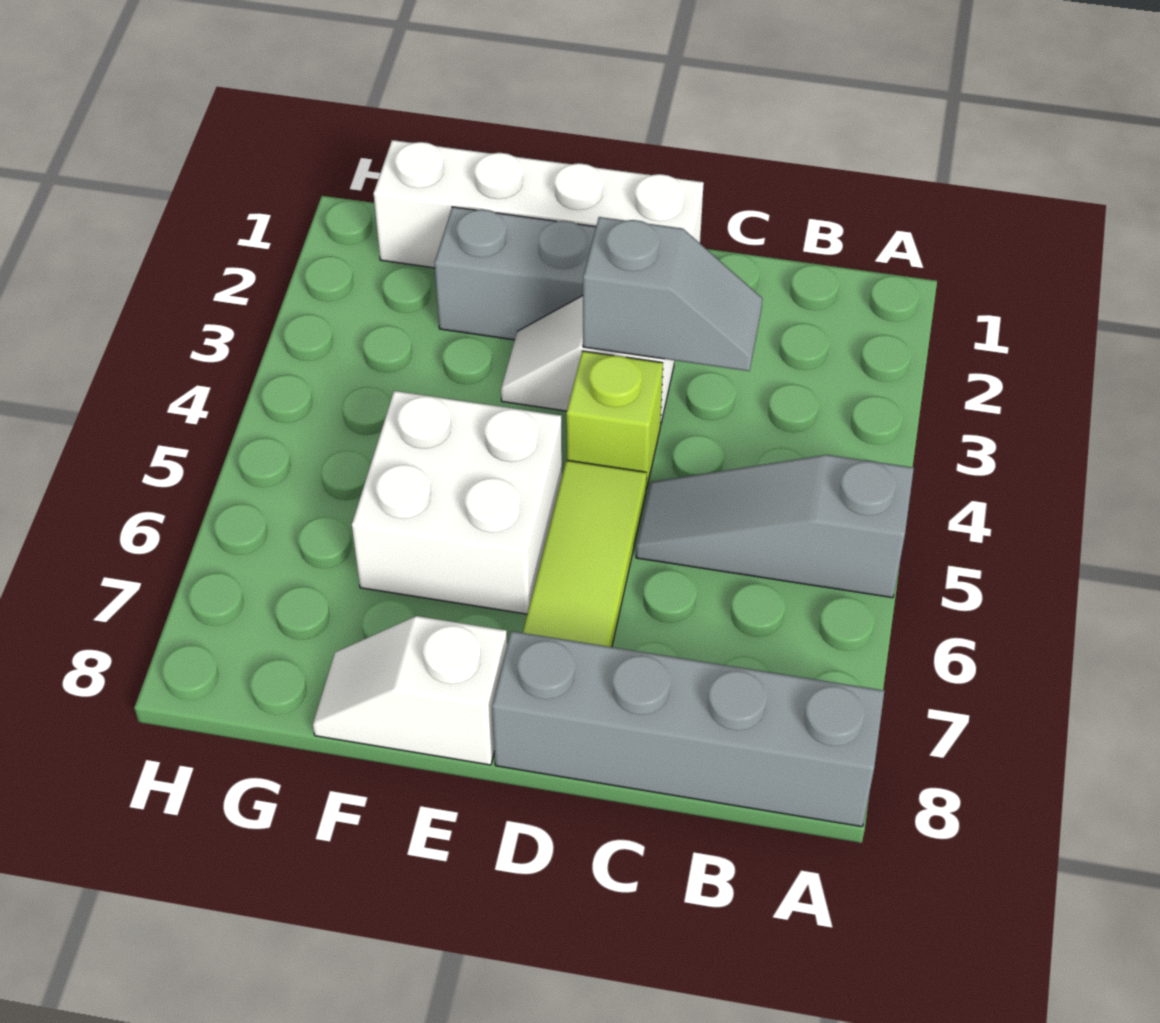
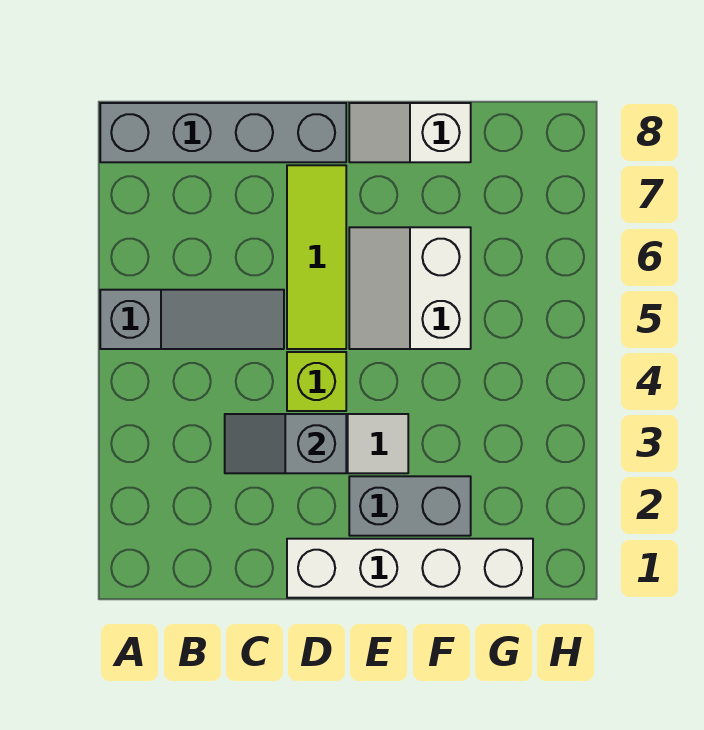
white brick E5:F6 level 1 -> white slope E5:F6 level 1 top F
white slope E8:F8 level 1 top E -> white slope E8:F8 level 1 top F

